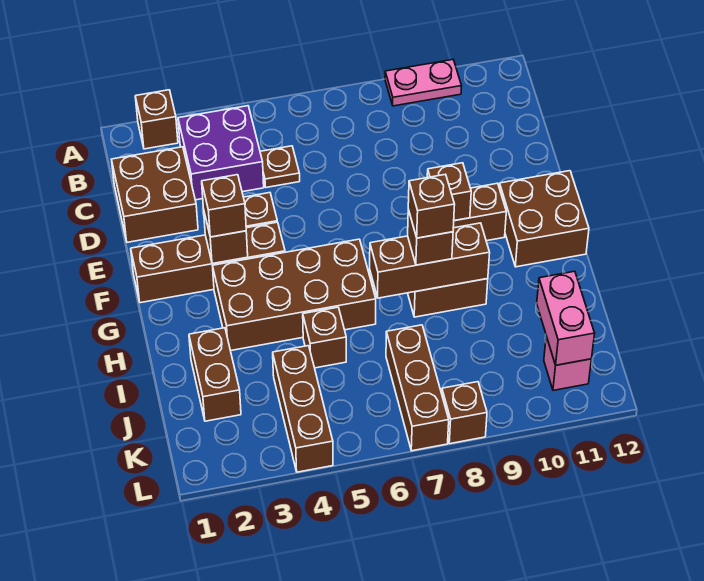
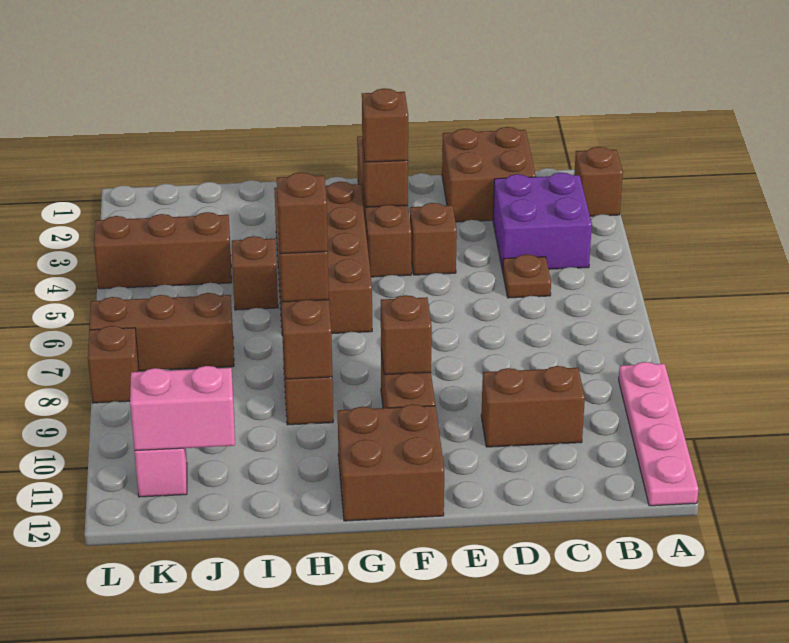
pink plate A9:A10 level 1 -> pink plate A9:A12 level 1
brown brick I2:J2 level 1 -> brown brick C10:D10 level 1

